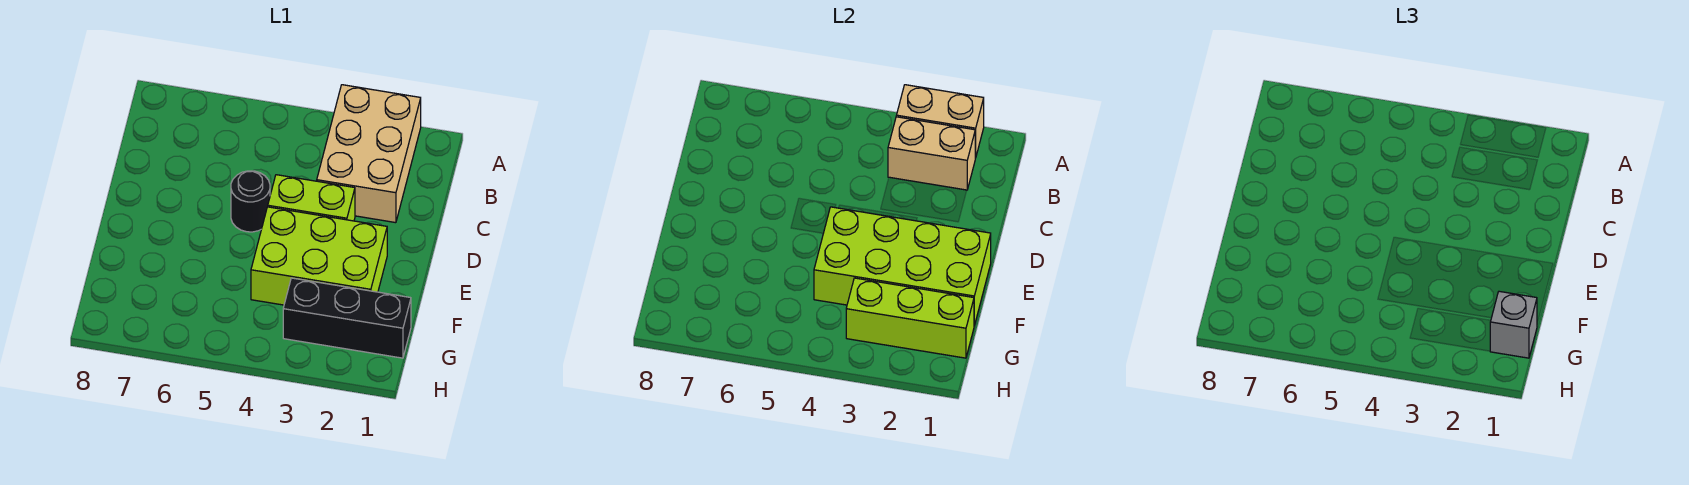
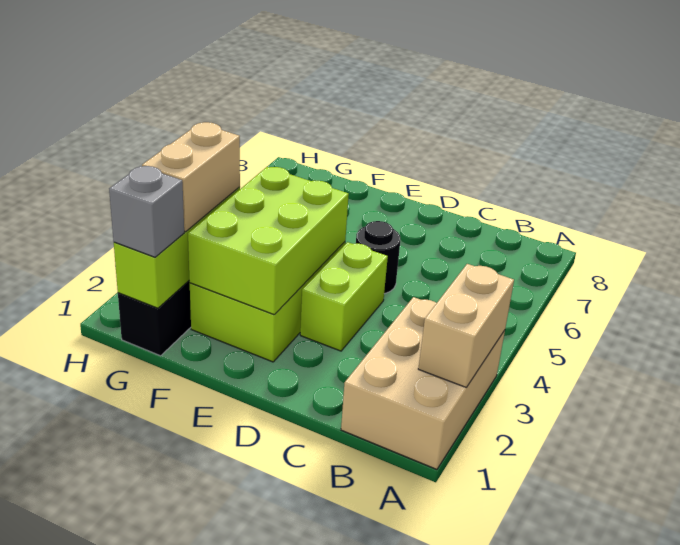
tan brick A2:C3 level 1 -> tan brick A1:B3 level 1
tan brick B2:B3 level 2 -> tan brick G2:G3 level 3
lime brick E1:F4 level 2 -> lime brick E2:F4 level 2

